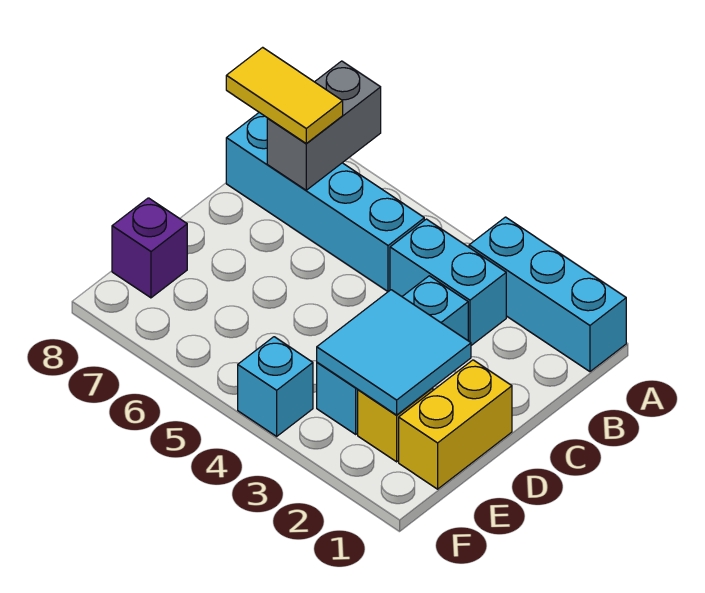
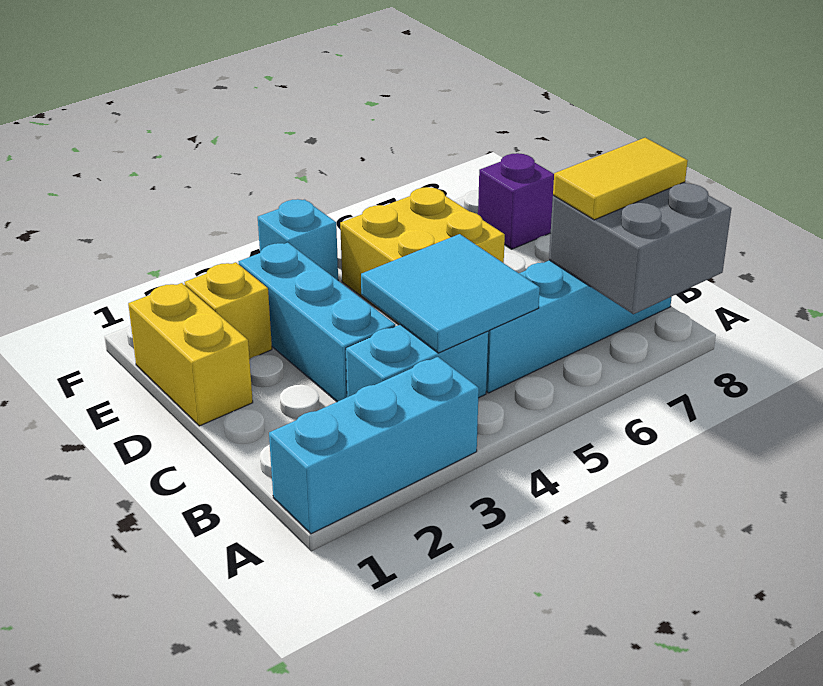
grey brick A7:B7 level 2 -> grey brick A7:B8 level 2
cyan tile D2:E3 level 2 -> cyan tile B4:C5 level 2
none -> yellow brick D5:E6 level 1

